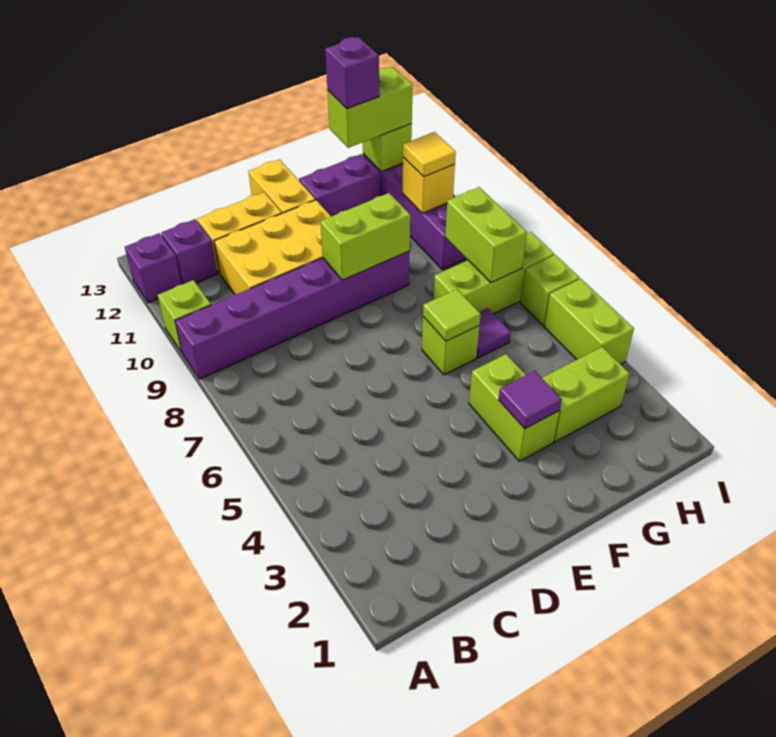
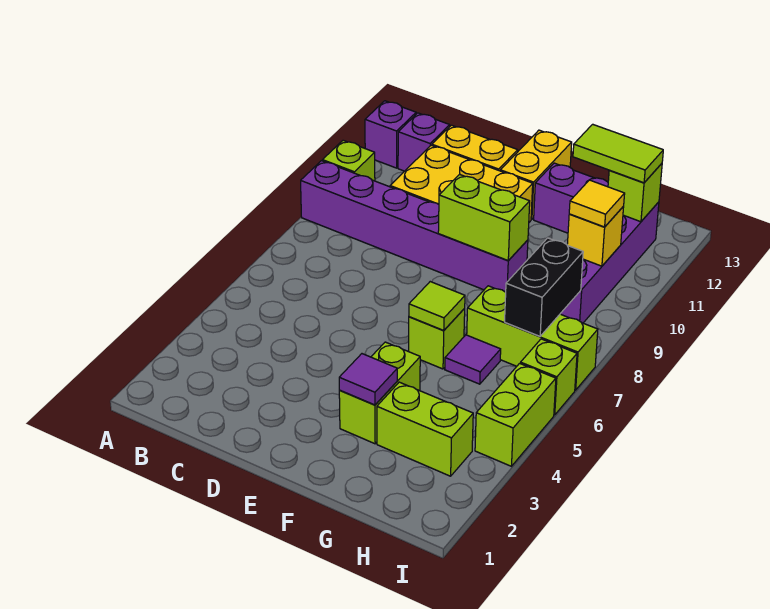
lime brick G12:H12 level 3 -> lime tile G12:H12 level 3
purple brick G12 level 4 -> none
lime brick H7:H8 level 2 -> black brick H7:H8 level 2

